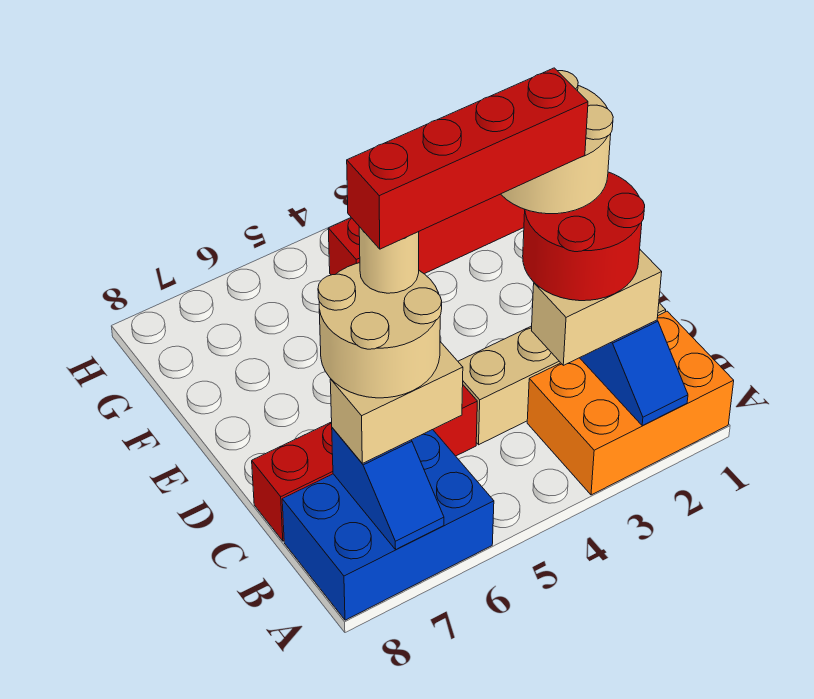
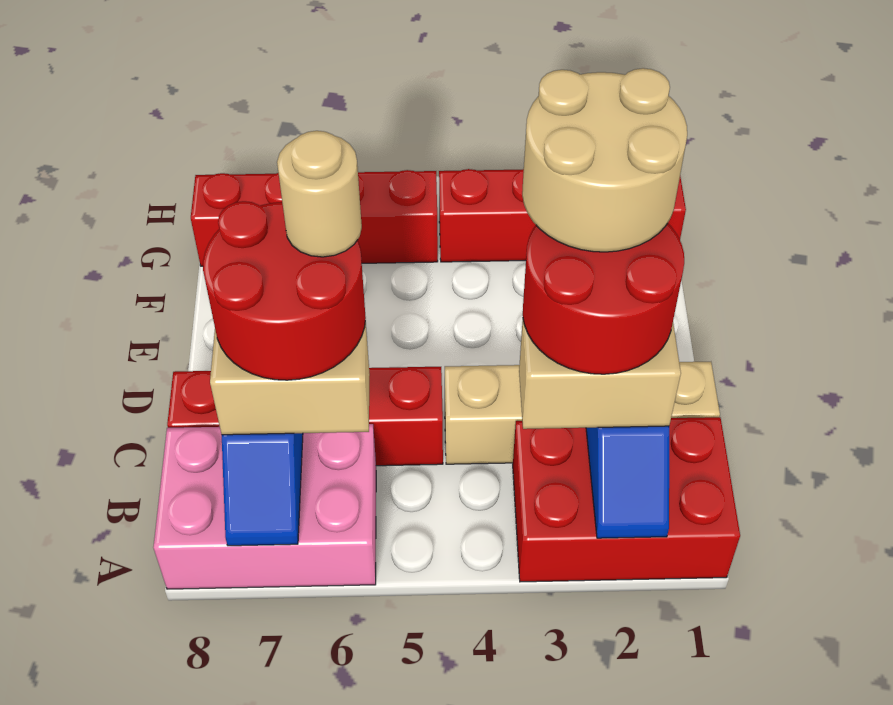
orange brick A1:B3 level 1 -> red brick A1:B3 level 1
blue brick A6:B8 level 1 -> pink brick A6:B8 level 1
tan round brick B6:C7 level 4 -> red round brick B6:C7 level 4
red brick C3:C6 level 6 -> red brick G5:G8 level 1

